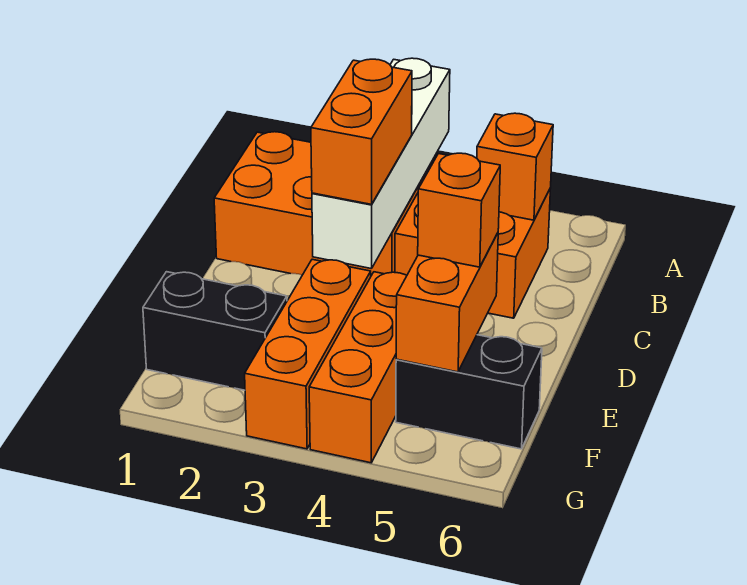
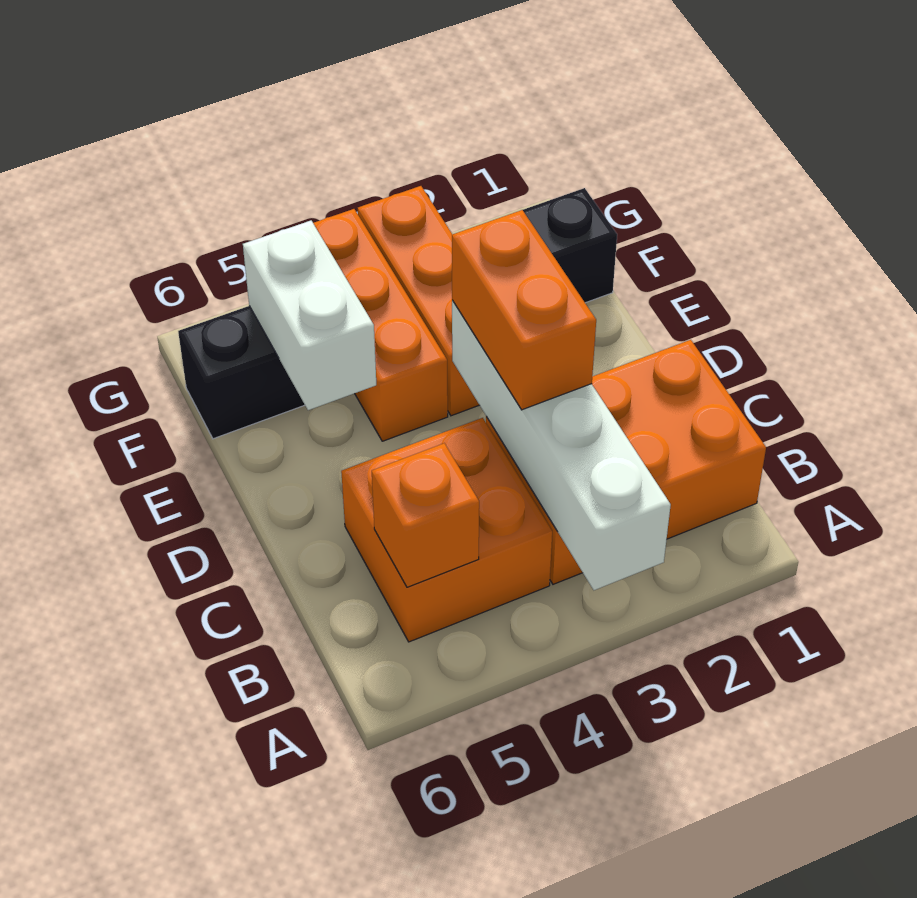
orange brick E5:F5 level 2 -> white brick E5:F5 level 2
orange brick E5 level 3 -> none

